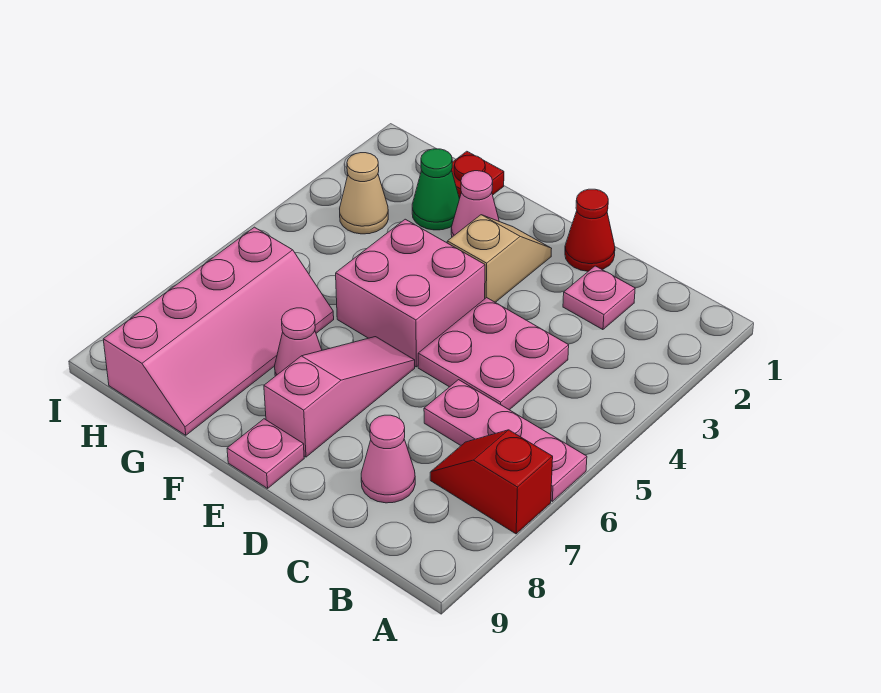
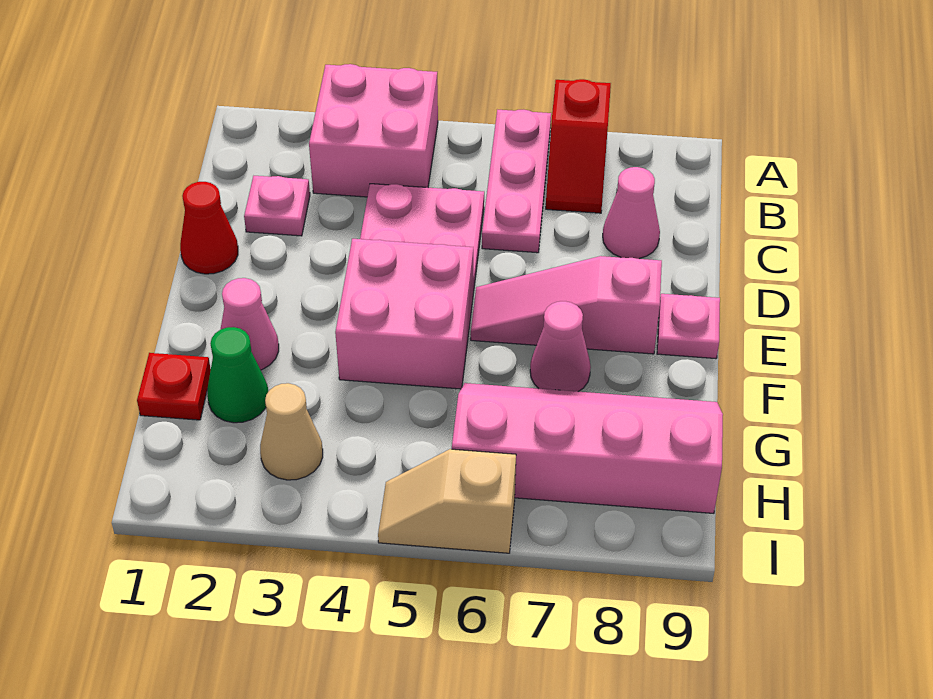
none -> pink brick A3:B4 level 1
tan slope E2:E3 level 1 top 3 -> tan slope I5:I6 level 1 top 6

